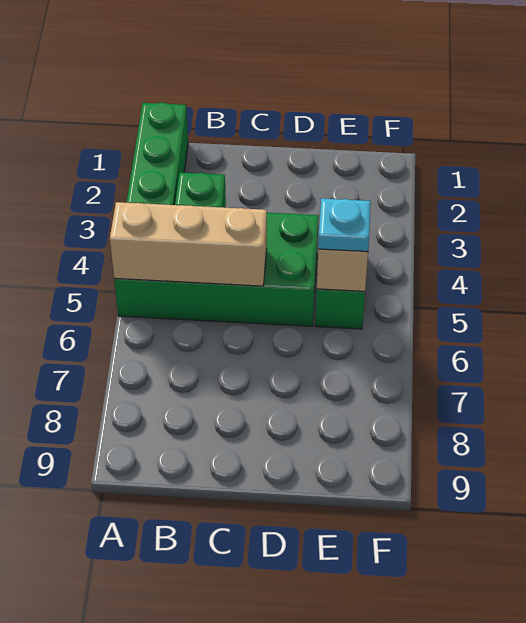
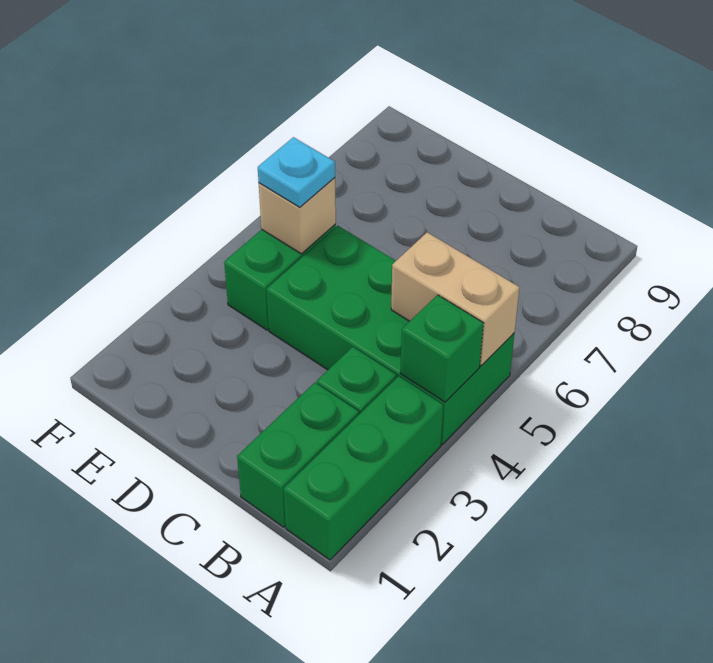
none -> green brick A4 level 2
tan brick A5:C5 level 2 -> tan brick A5:B5 level 2
none -> green brick B1:B2 level 1

